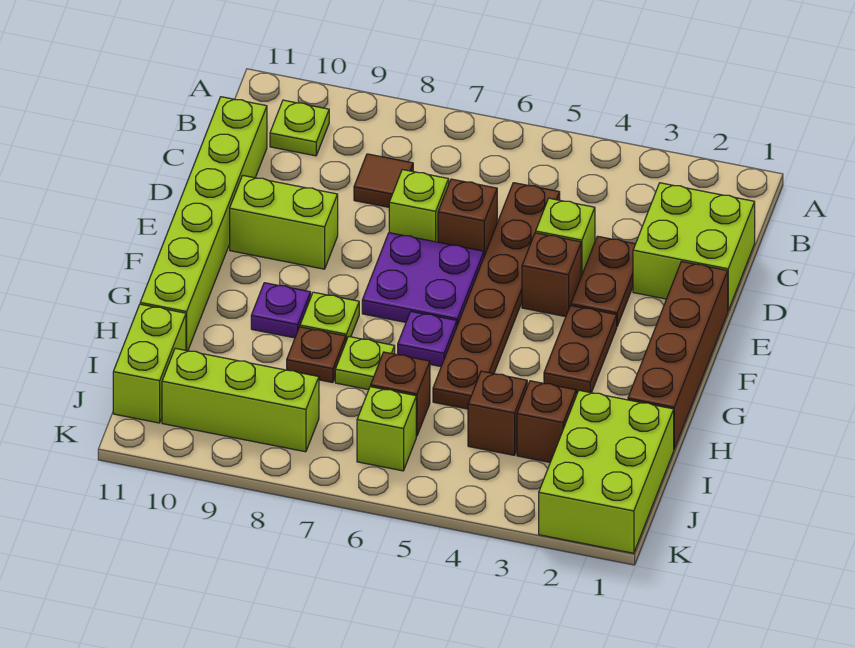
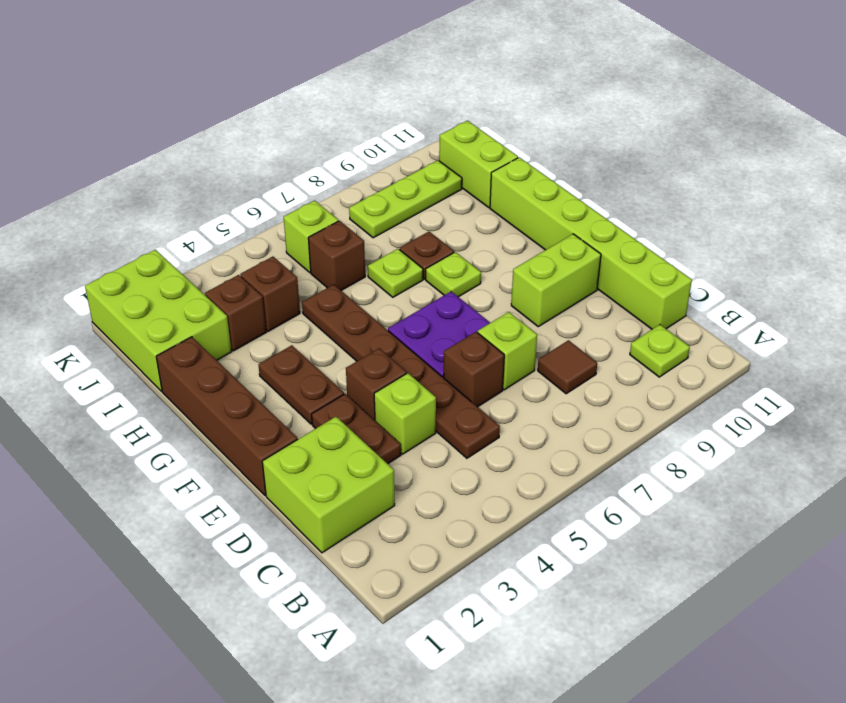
purple plate G6 level 1 -> none
purple plate G9 level 1 -> none
lime brick J8:J10 level 1 -> lime plate J8:J10 level 1

